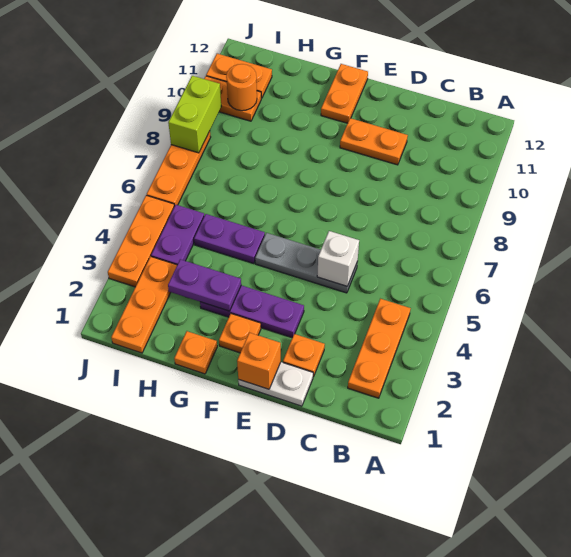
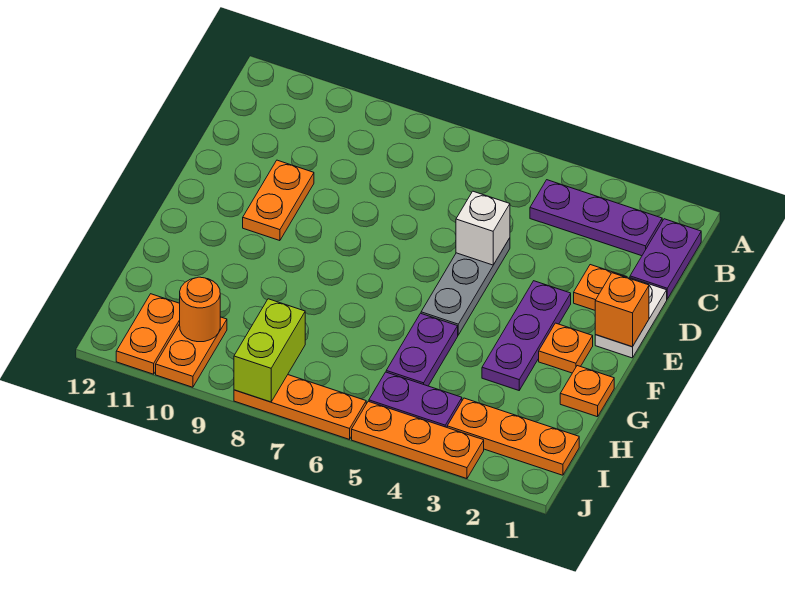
orange plate B2:B4 level 1 -> purple plate B2:B4 level 1
orange plate F11:F12 level 1 -> none
purple plate G3:H3 level 2 -> purple plate B1:C1 level 1
lime brick J8:J9 level 2 -> lime brick I8:J8 level 2

